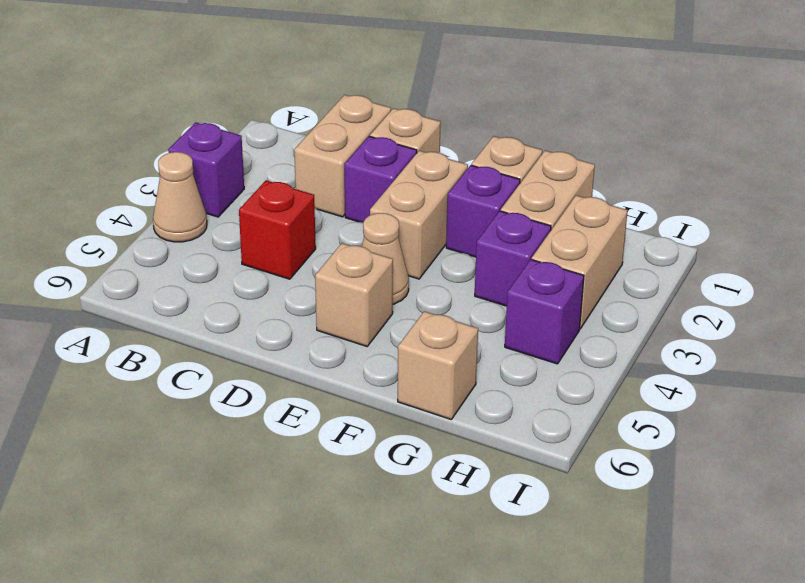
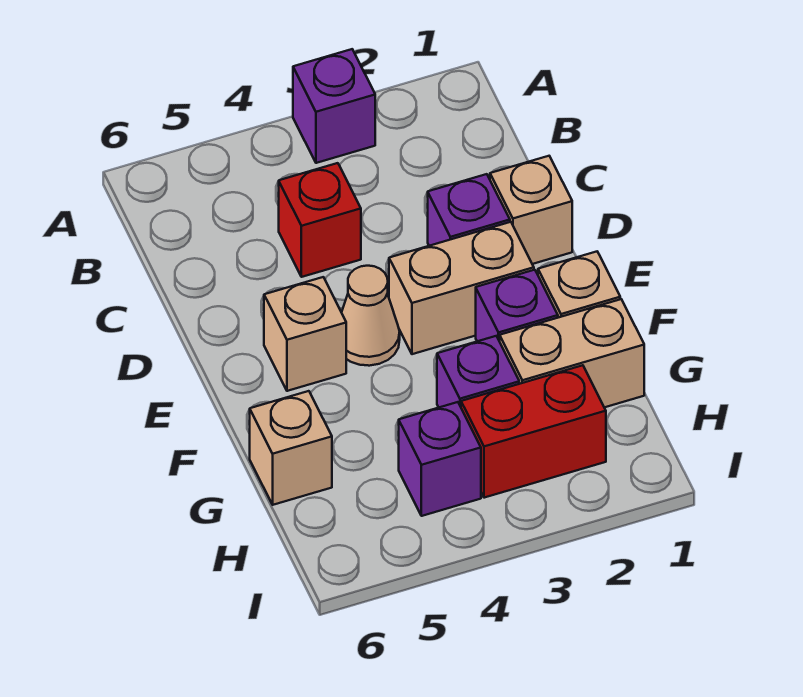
tan cone A4 level 1 -> none
tan brick C1:C2 level 1 -> none
tan brick H2:H3 level 1 -> red brick H2:H3 level 1

